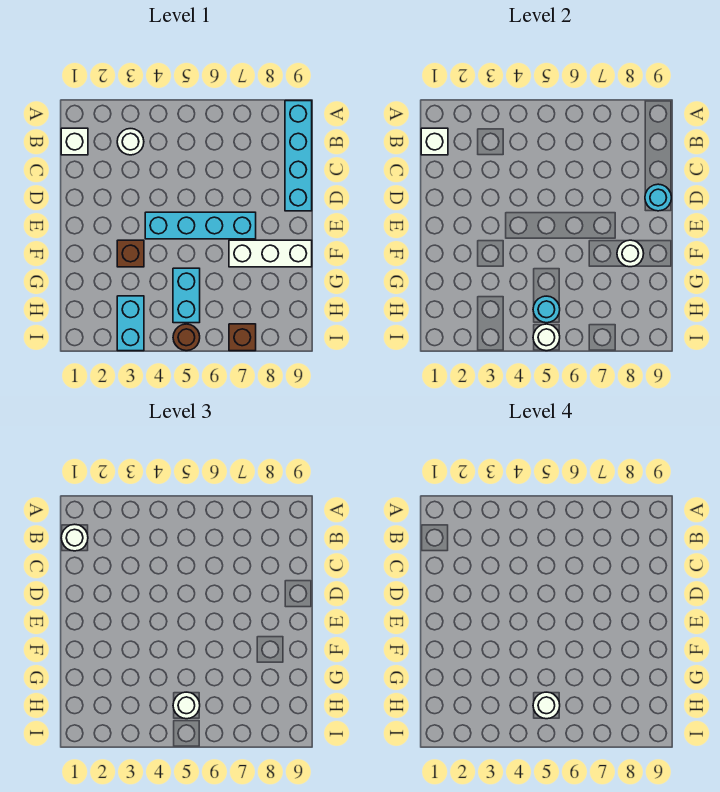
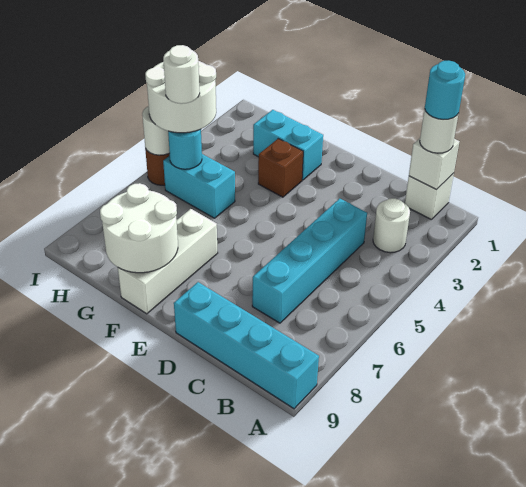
cyan round brick D9 level 2 -> cyan round brick B1 level 4
cyan brick E4:E7 level 1 -> cyan brick C4:C7 level 1
white round brick F8 level 2 -> white round brick F8:G9 level 2
cyan brick H3:I3 level 1 -> cyan brick F2:G2 level 1
white round brick H5 level 3 -> white round brick H4:I5 level 3
brown brick I7 level 1 -> none

